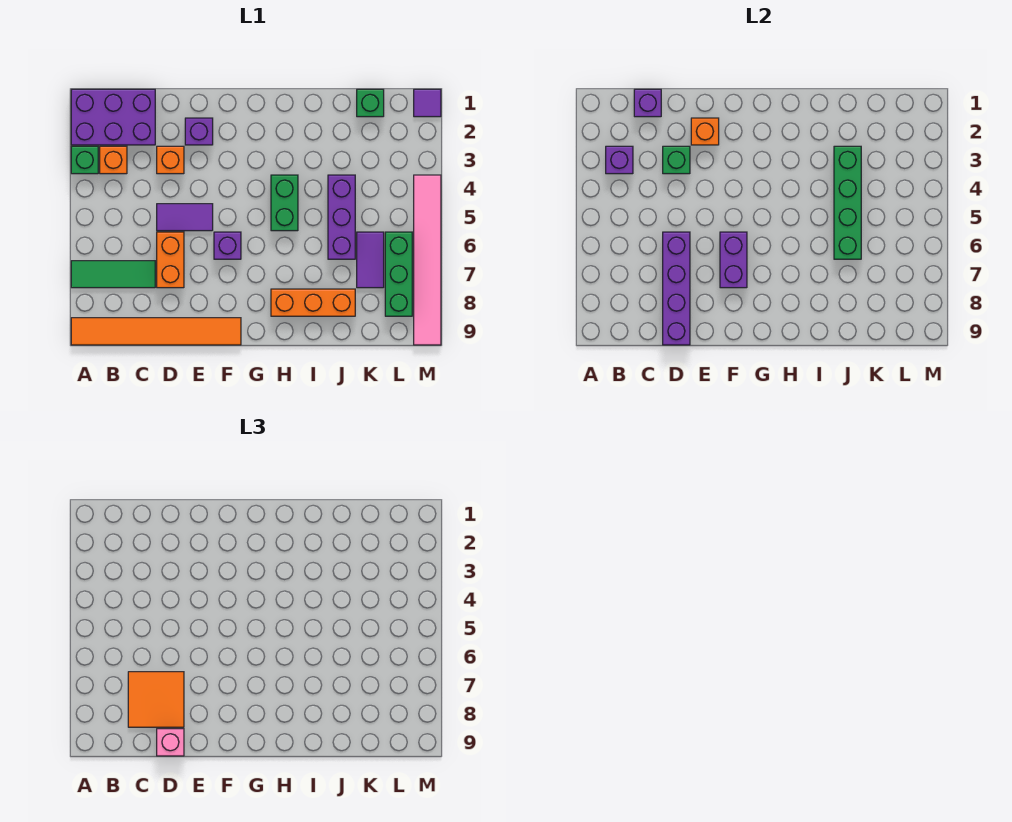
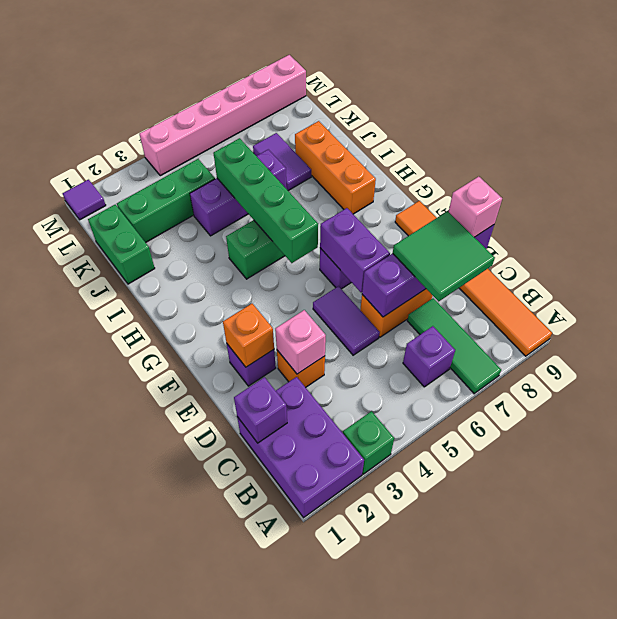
orange brick B3 level 1 -> none
purple brick B3 level 2 -> purple brick B6 level 1
orange tile C7:D8 level 3 -> green tile C7:D8 level 3
green brick D3 level 2 -> pink brick D3 level 2
purple brick F6:F7 level 2 -> purple brick E6:F6 level 2
green brick J3:J6 level 2 -> green brick G5:J5 level 2
green brick K1 level 1 -> green brick J1:K1 level 1
purple tile K6:K7 level 1 -> purple tile J7:K7 level 1
green brick L6:L8 level 1 -> green brick K2:K4 level 1
pink tile M4:M9 level 1 -> pink brick M4:M9 level 1

